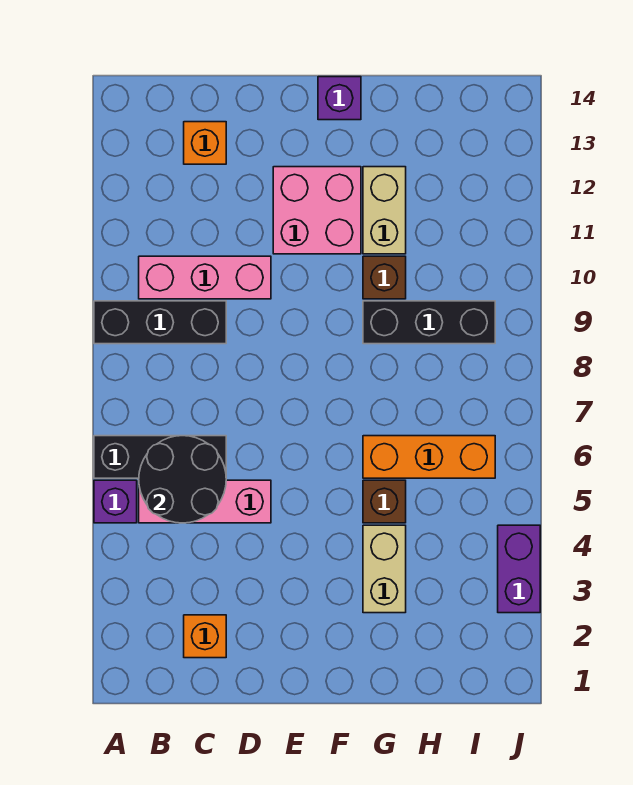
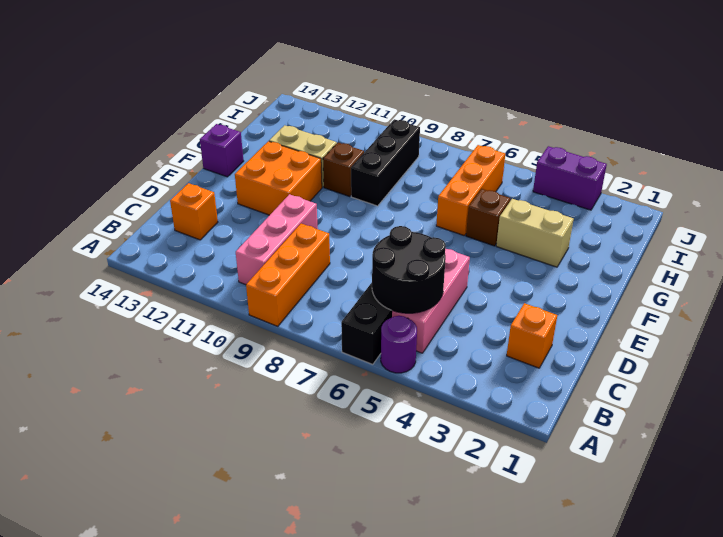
purple brick A5 level 1 -> purple round brick A5 level 1
black brick A9:C9 level 1 -> orange brick A9:C9 level 1
pink brick E11:F12 level 1 -> orange brick E11:F12 level 1

